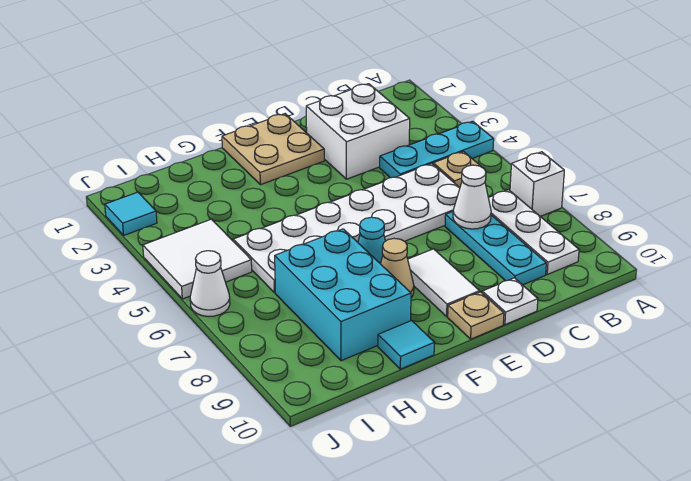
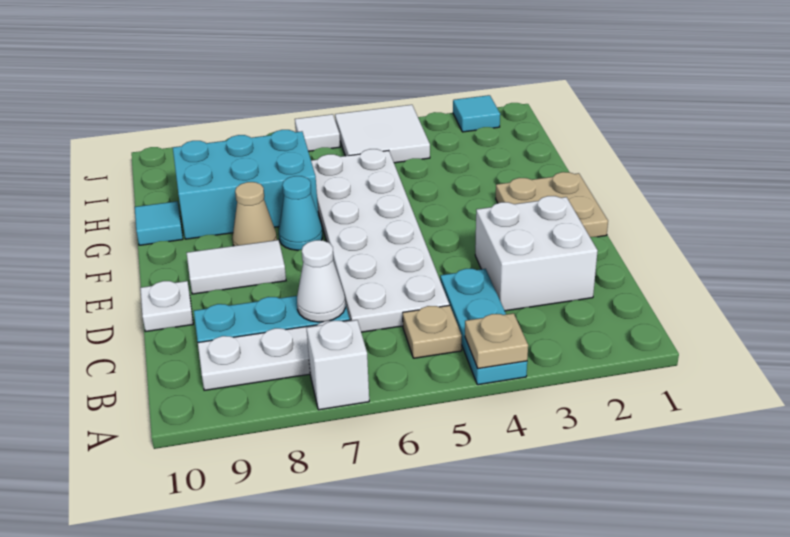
tan plate E10 level 1 -> tan plate A4 level 2
white cone J6 level 1 -> white tile J6 level 1

